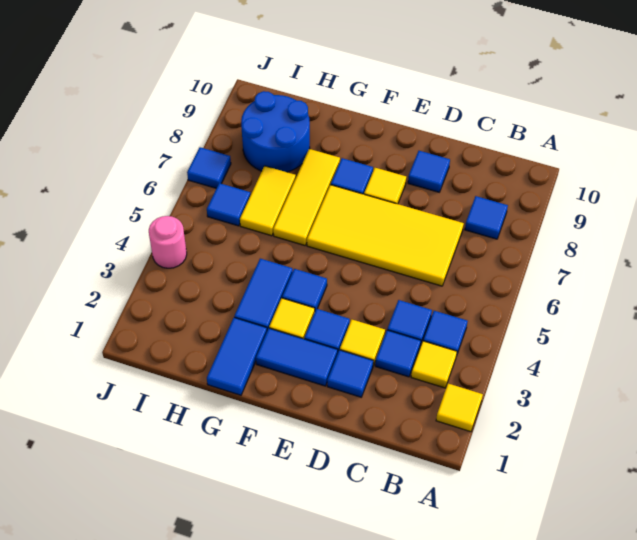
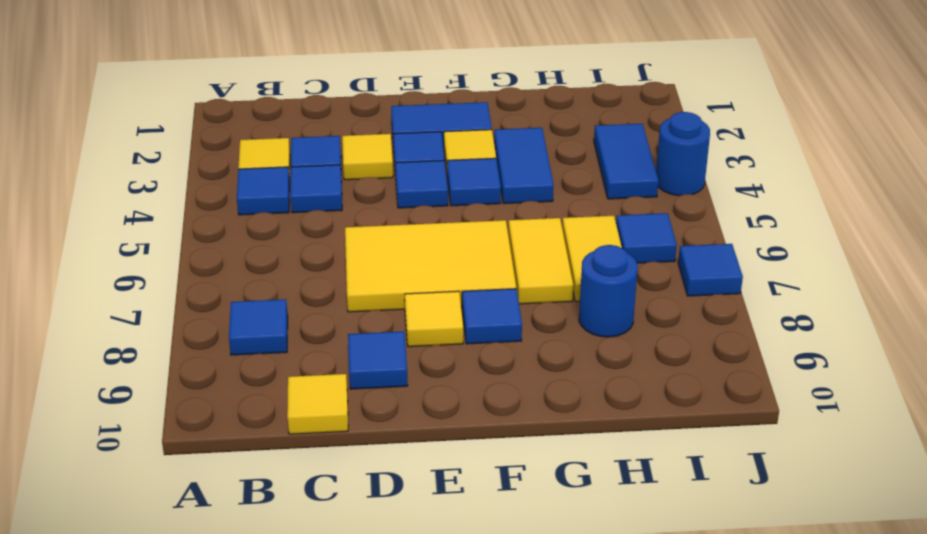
yellow tile A2 level 1 -> yellow tile C10 level 1
yellow tile C6:F7 level 1 -> yellow tile D6:F7 level 1
blue tile D2 level 1 -> blue tile E4 level 1
blue tile G1:G2 level 1 -> blue tile I3:I4 level 1
yellow tile G6:G8 level 1 -> yellow tile G6:G7 level 1
blue round brick H8:I9 level 1 -> blue round brick H8 level 1
pink round brick J4 level 1 -> blue round brick J4 level 1

